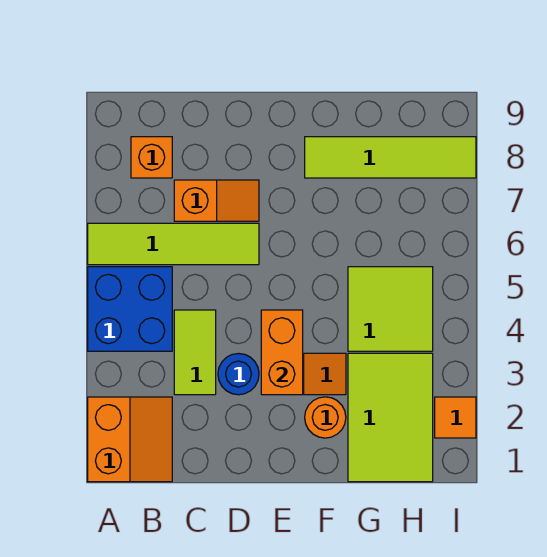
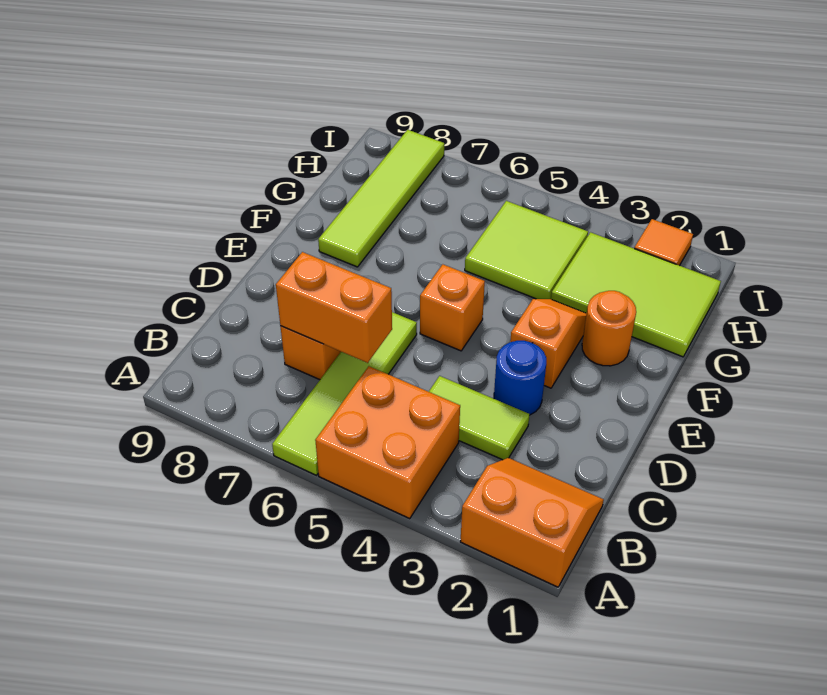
blue brick A4:B5 level 1 -> orange brick A4:B5 level 1
orange brick B8 level 1 -> orange brick E5 level 1
orange brick E3:E4 level 2 -> orange brick C6:C7 level 2

